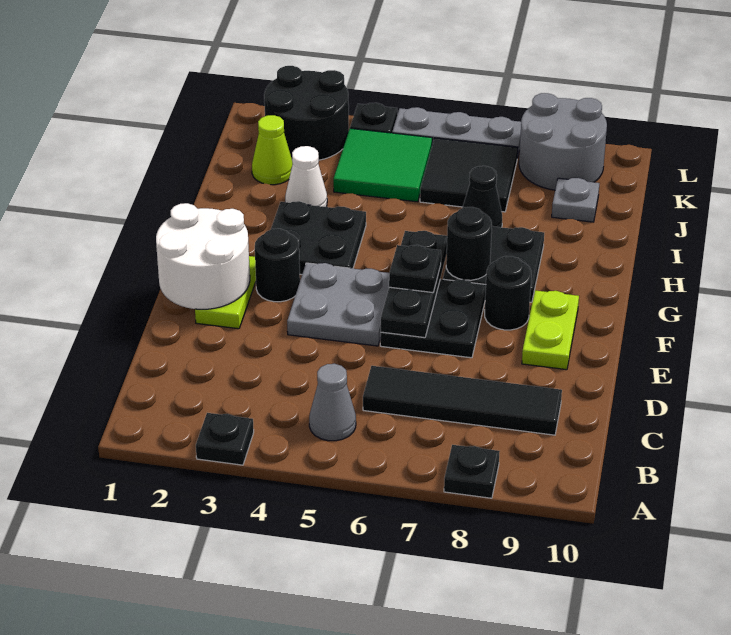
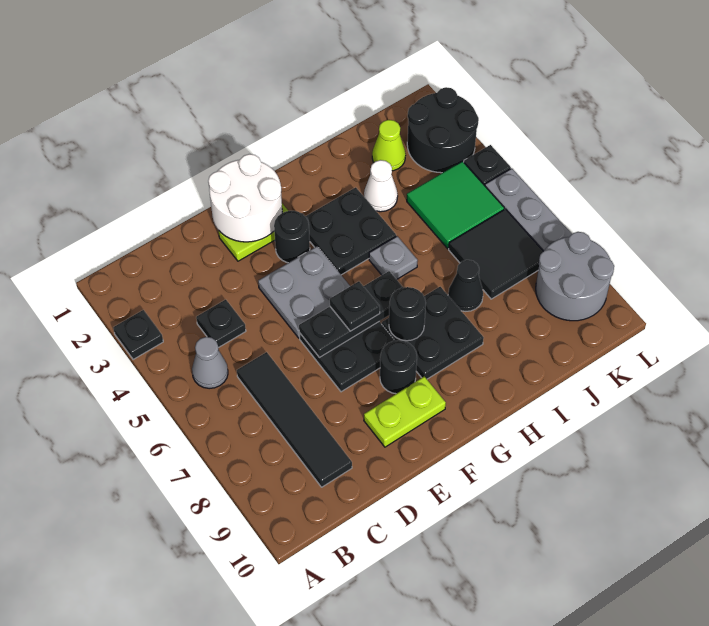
black plate A8 level 1 -> black plate C4 level 1
grey plate J9 level 1 -> grey plate H5 level 1

